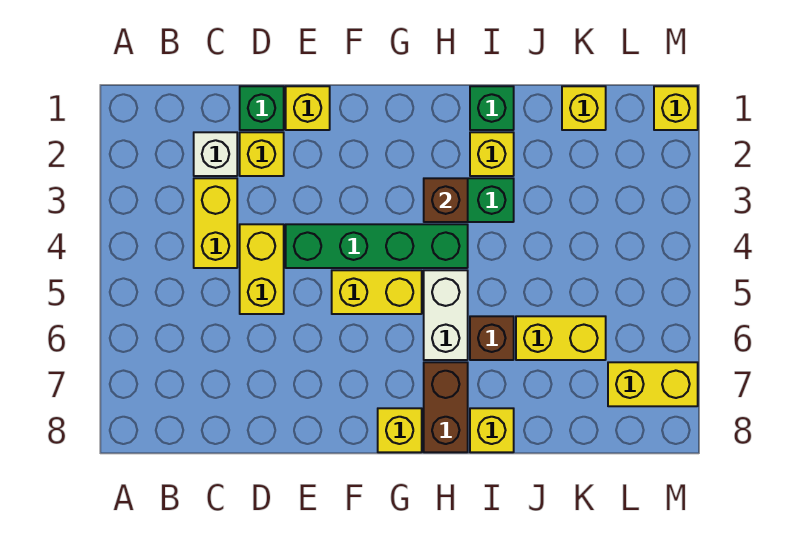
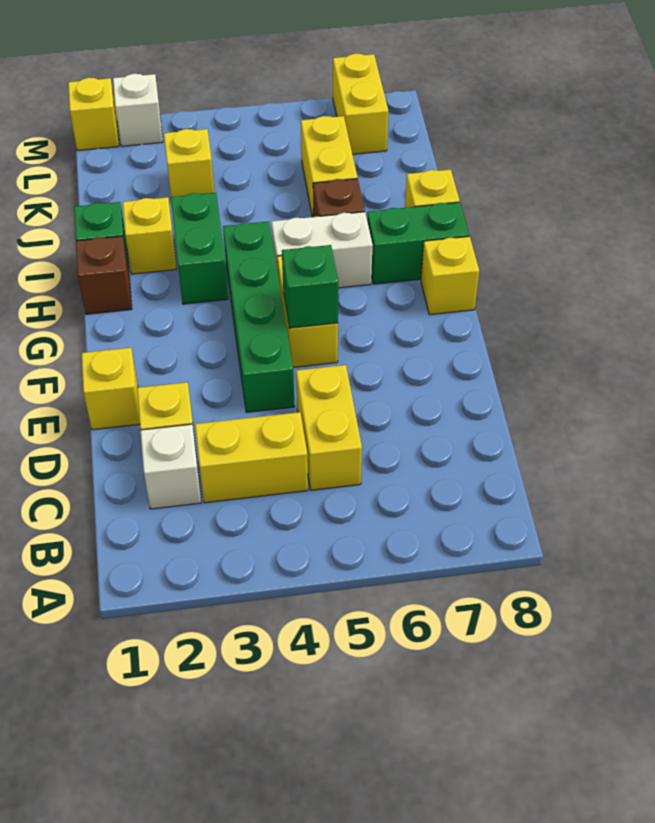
green brick D1 level 1 -> green brick F5 level 2
yellow brick D4:D5 level 1 -> yellow brick C5:D5 level 1
brown brick H3 level 2 -> brown brick H1 level 1
brown brick H7:H8 level 1 -> green brick H7:H8 level 1
yellow brick K1 level 1 -> yellow brick K3 level 1
none -> white brick M2 level 1

